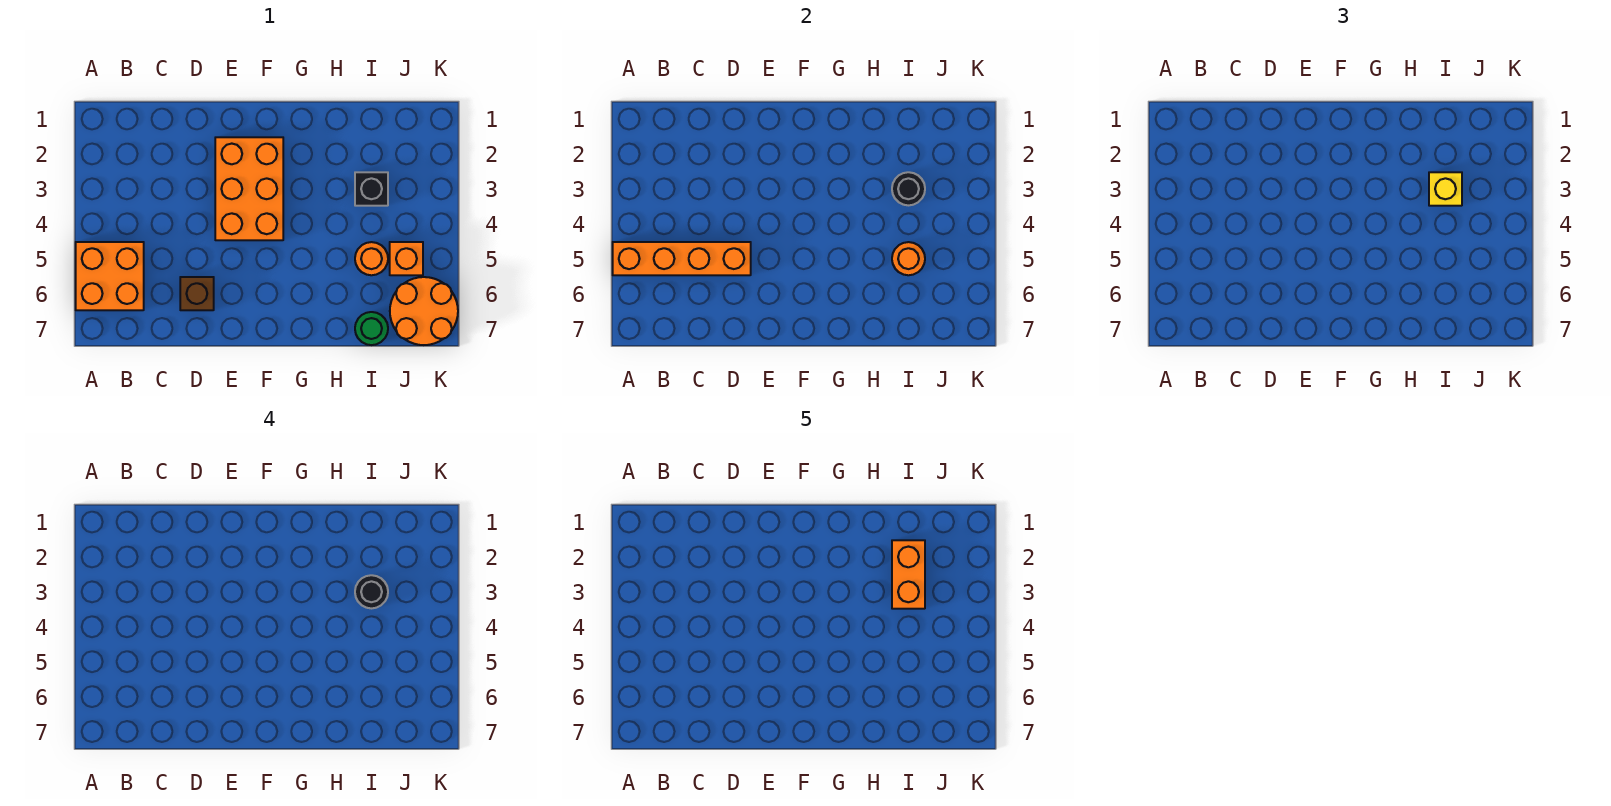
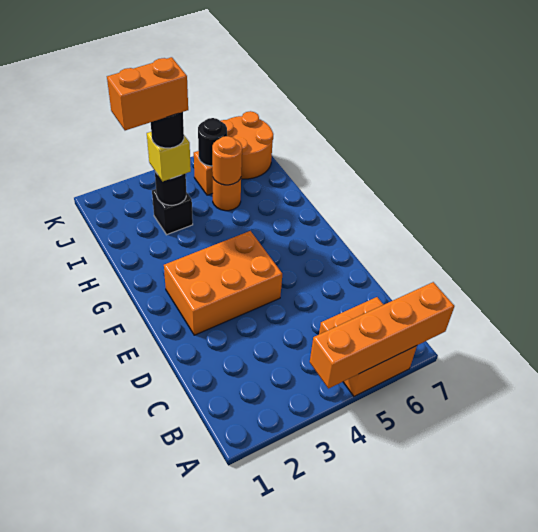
orange brick A5:D5 level 2 -> orange brick A4:A7 level 2
brown brick D6 level 1 -> none
green round brick I7 level 1 -> none
none -> black round brick J5 level 2

